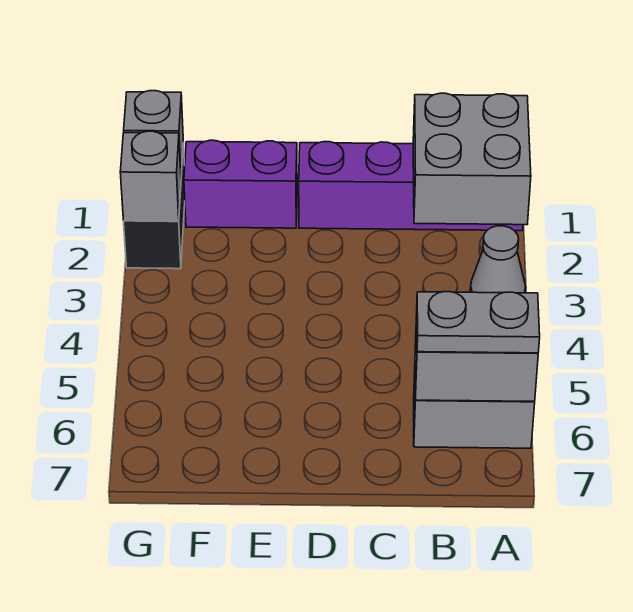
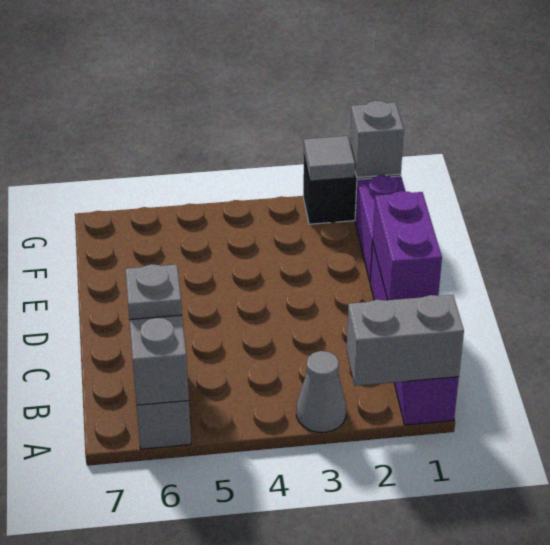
grey brick A1:B2 level 2 -> grey brick A1:A2 level 2
grey plate A6:B6 level 3 -> grey plate B6 level 3
none -> purple brick C1:D1 level 2
grey brick G2 level 2 -> grey tile G2 level 2

